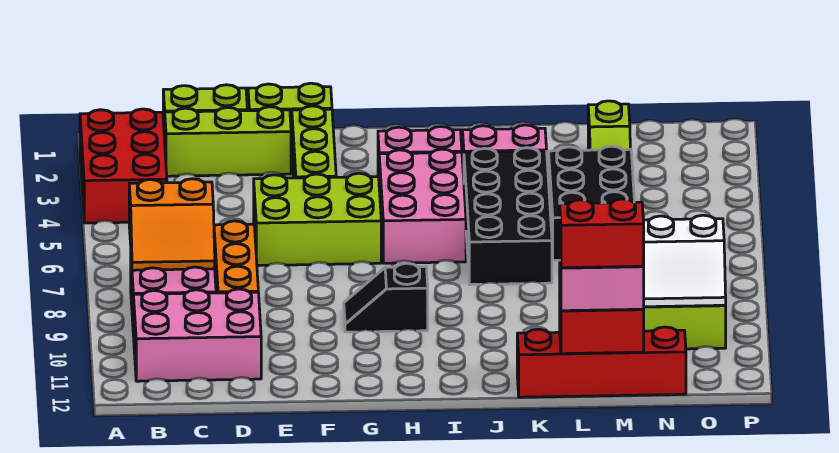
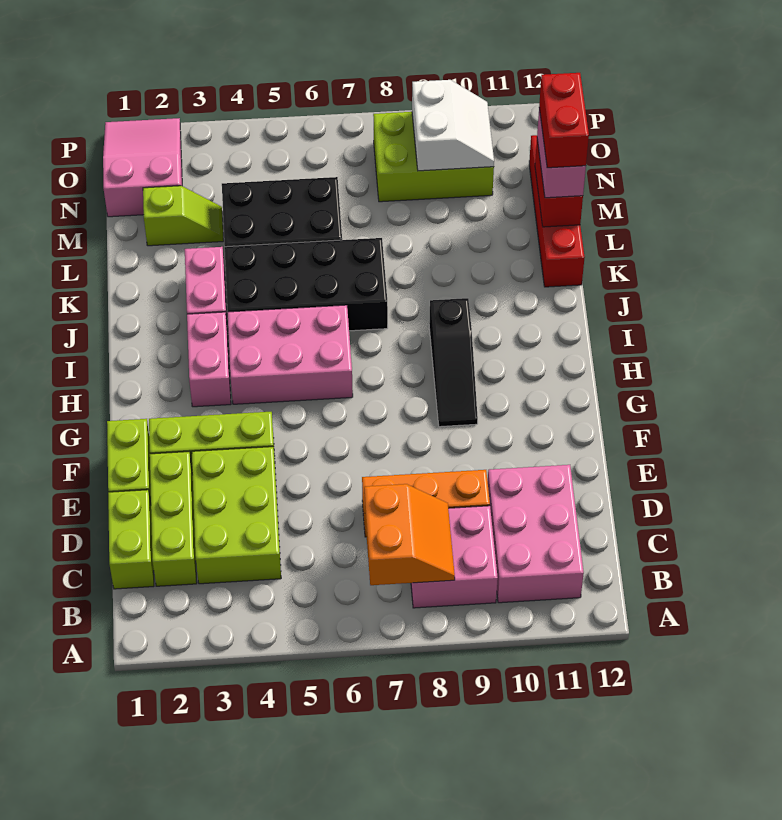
red brick A2:B4 level 1 -> none
lime brick E5:G6 level 1 -> lime brick C3:E4 level 1
black slope G9:H9 level 1 top H -> black slope G9:I9 level 1 top I
none -> pink slope N1:P2 level 1 top N

